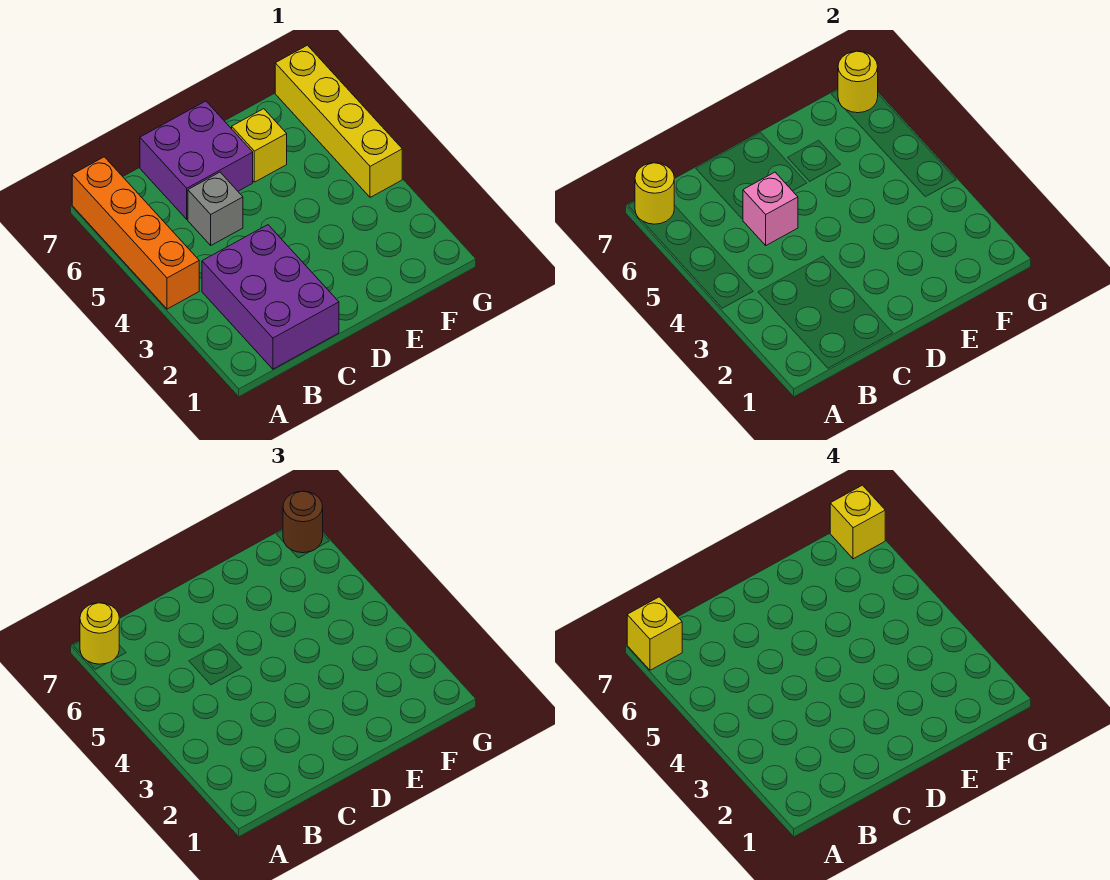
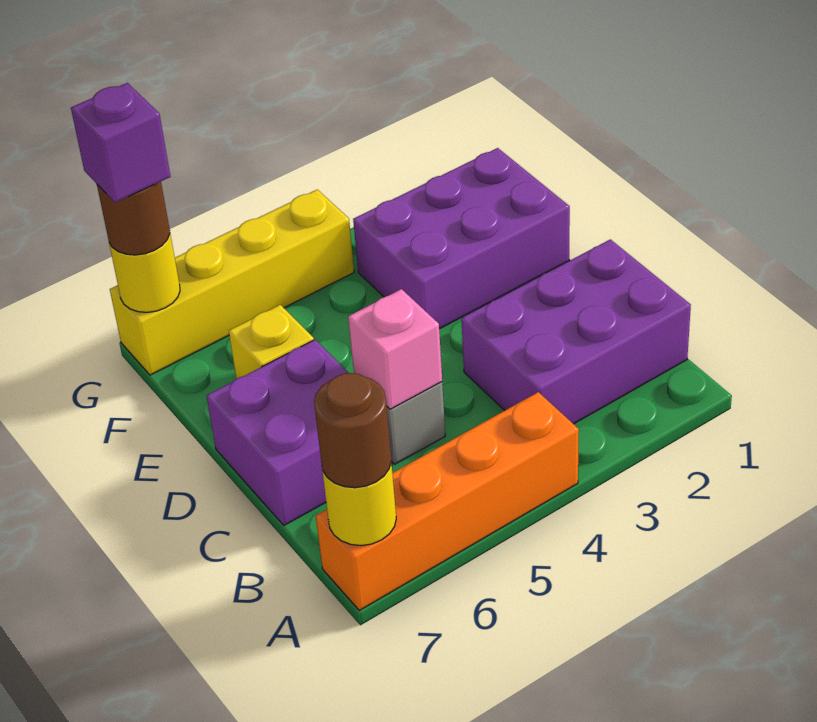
yellow round brick A7 level 3 -> brown round brick A7 level 3
yellow brick A7 level 4 -> none
none -> purple brick E1:F3 level 1
yellow brick G7 level 4 -> purple brick G7 level 4

